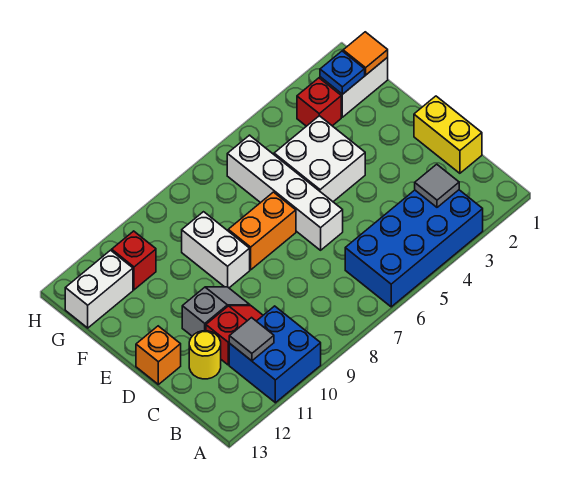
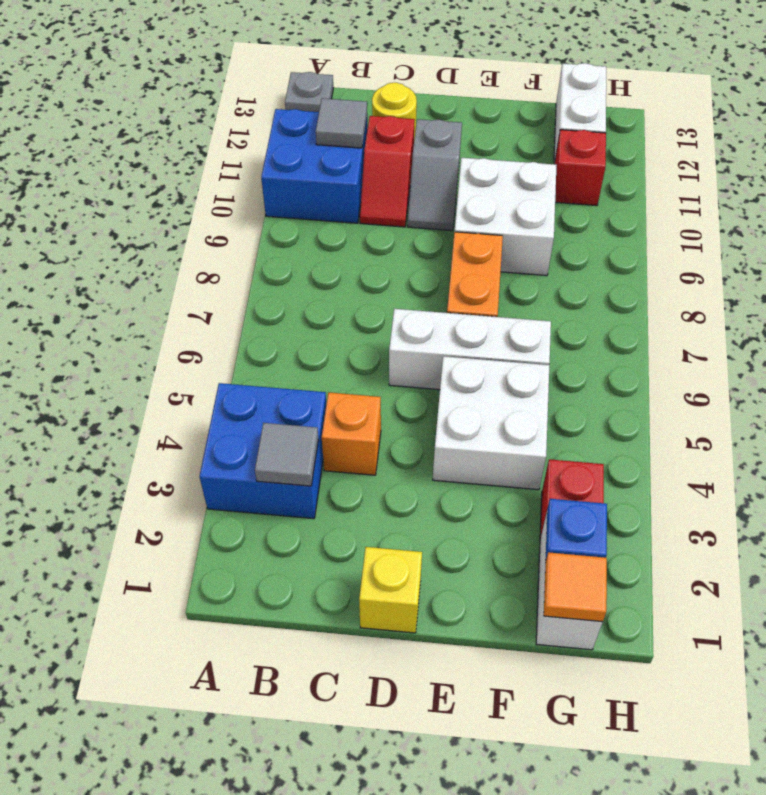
blue brick A3:B6 level 1 -> blue brick A3:B4 level 1
none -> grey plate A13 level 1
yellow brick C1:D1 level 1 -> yellow brick D1 level 1
white brick D6:G6 level 1 -> white brick D6:F6 level 1
orange brick D13 level 1 -> orange brick C4 level 1
white brick E9:F9 level 1 -> white brick E9:F10 level 1

